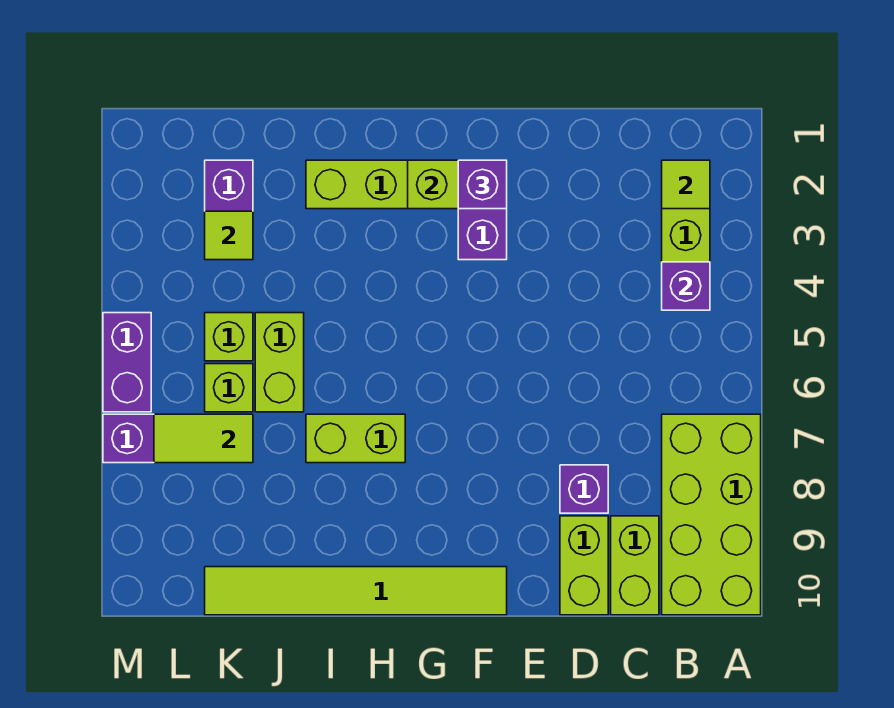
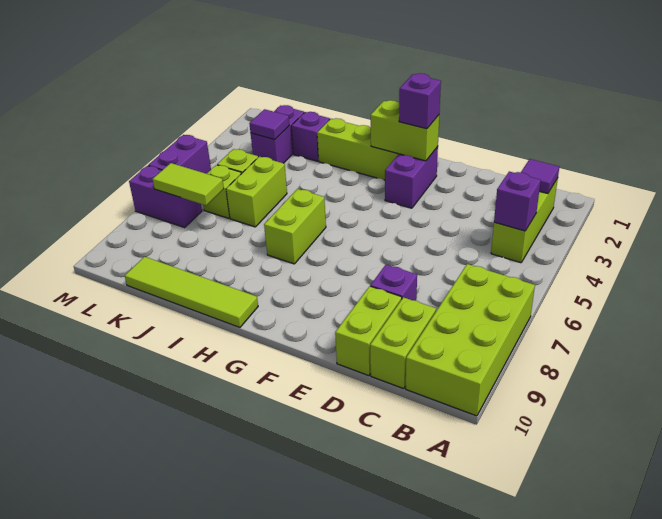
lime tile B2 level 2 -> purple tile B2 level 2
lime tile F10:K10 level 1 -> lime tile H10:K10 level 1
lime brick H7:I7 level 1 -> lime brick H6:H7 level 1
none -> purple brick J2 level 1
lime tile K3 level 2 -> purple tile K3 level 2

